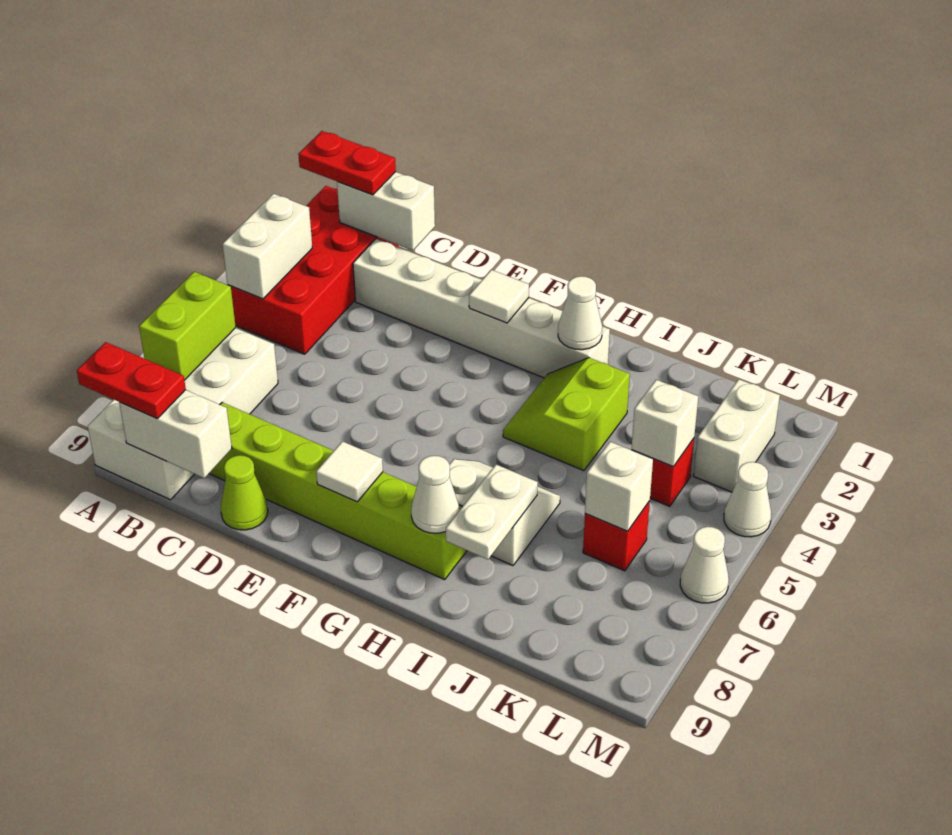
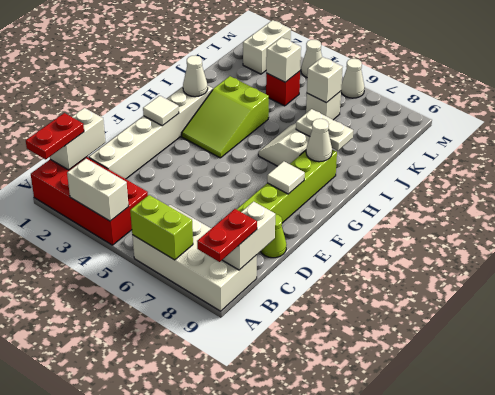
lime slope H3:I4 level 1 top I -> lime slope G3:I4 level 1 top I
red brick K6 level 1 -> white brick K6 level 1
white brick L2:L3 level 1 -> white brick L2:M2 level 1

